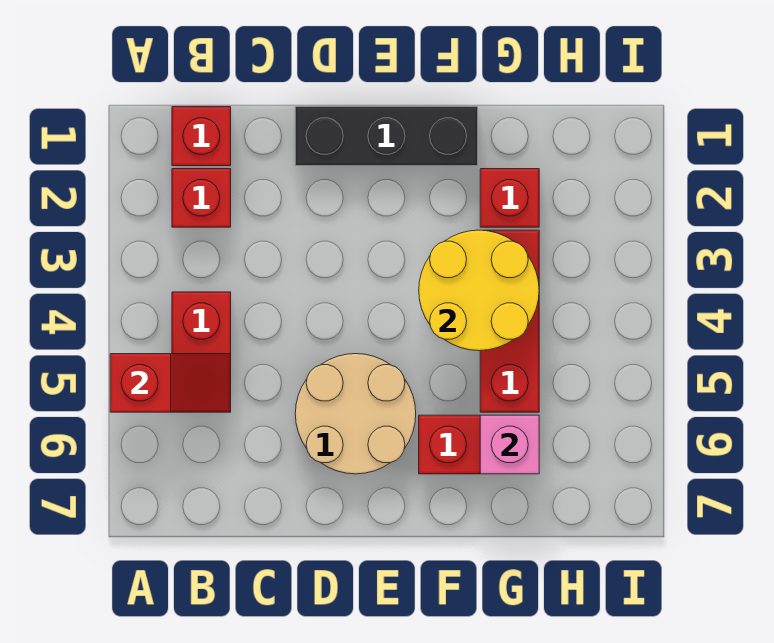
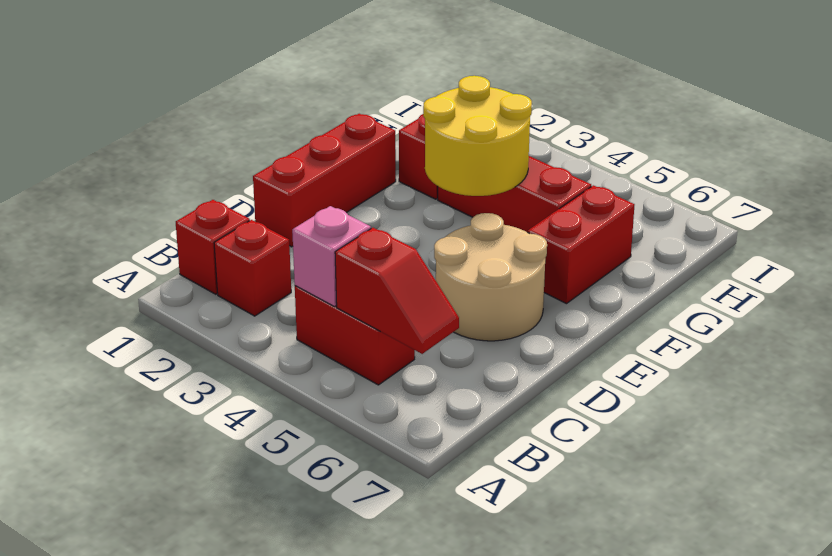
red slope A5:B5 level 2 top A -> red slope B5:B6 level 2 top 5
black brick D1:F1 level 1 -> red brick D1:F1 level 1
pink brick G6 level 2 -> pink brick B4 level 2

